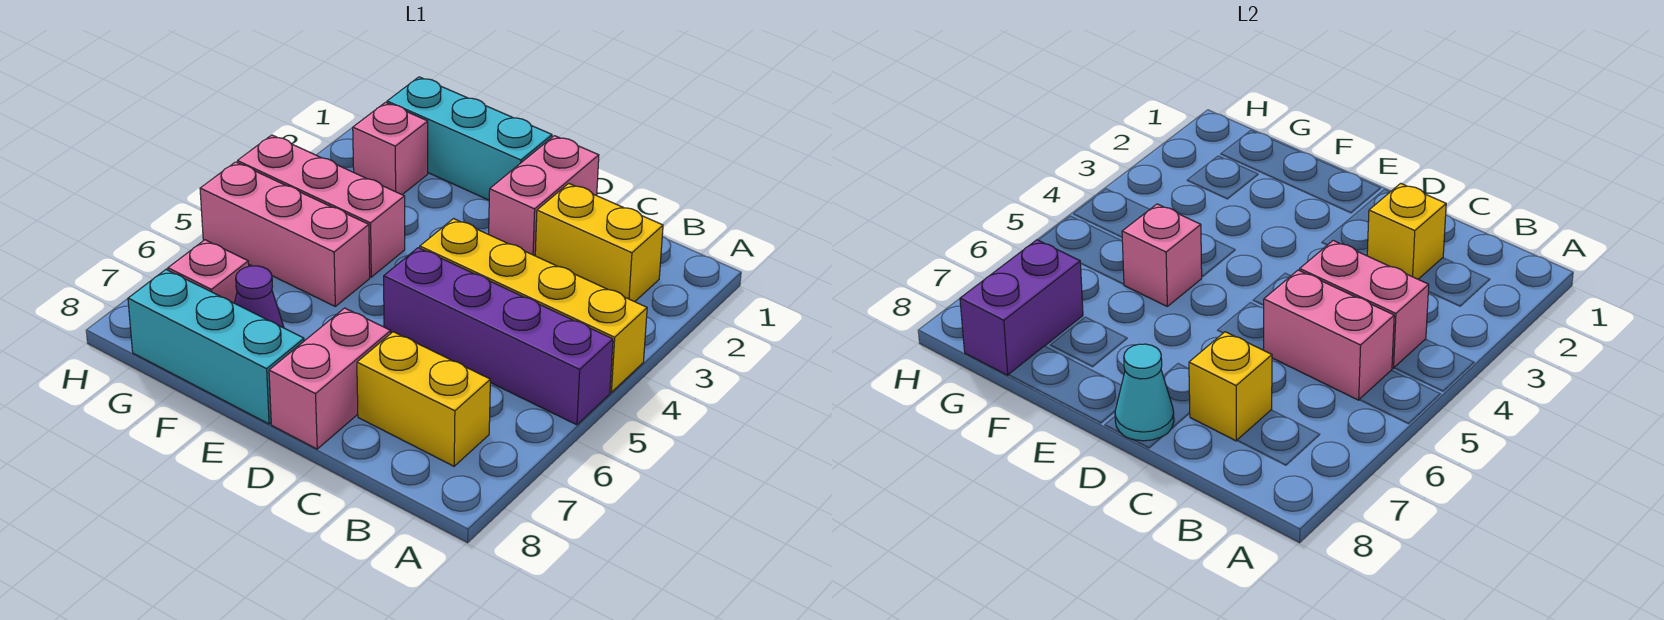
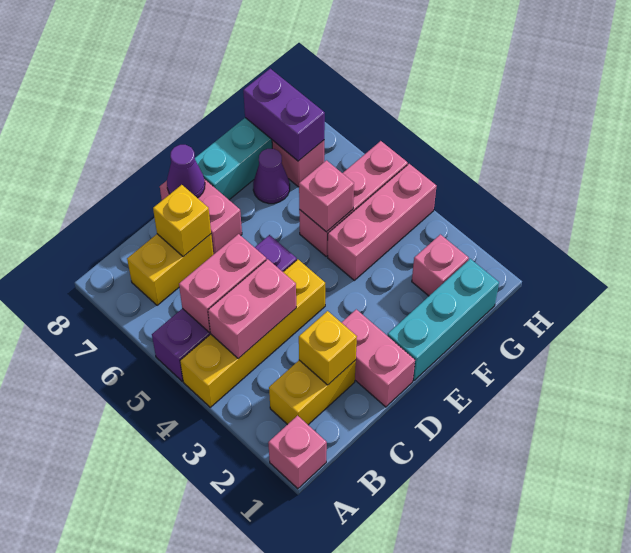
none -> pink brick A1 level 1
cyan cone D8 level 2 -> purple cone D8 level 2

